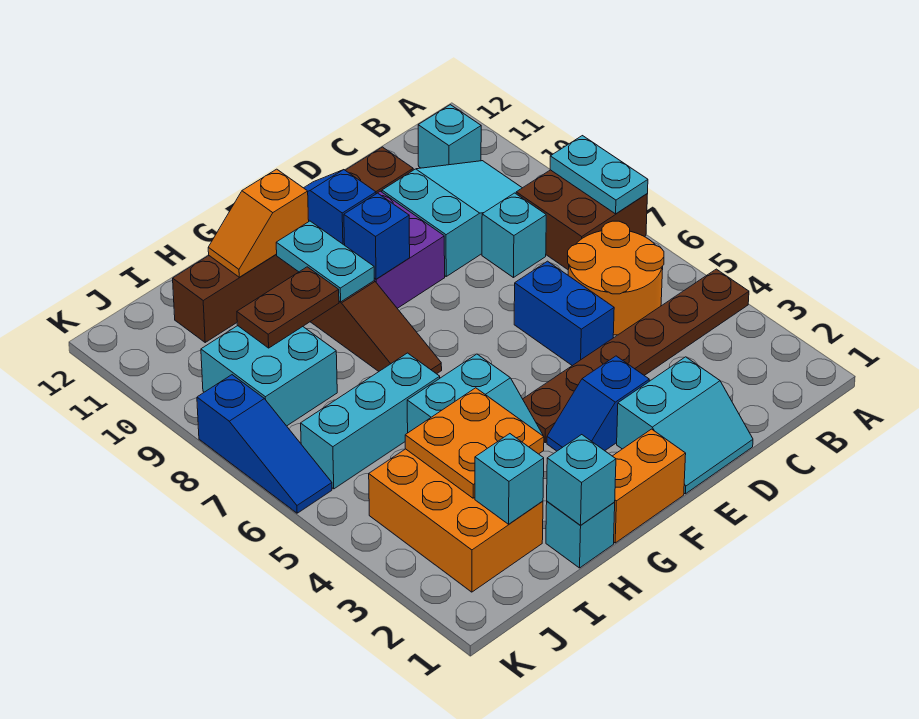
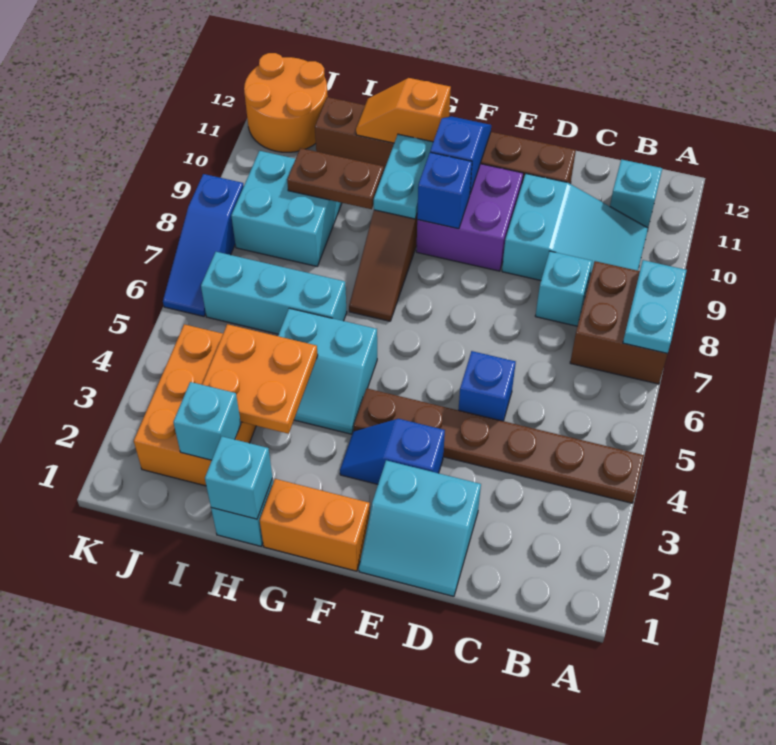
orange round brick B5:C6 level 1 -> orange round brick J11:K12 level 1
blue brick D5:D6 level 1 -> blue brick D5 level 1

